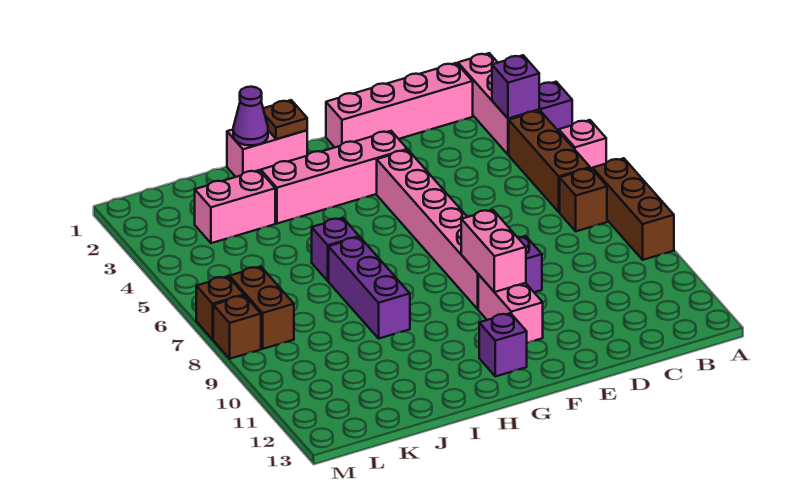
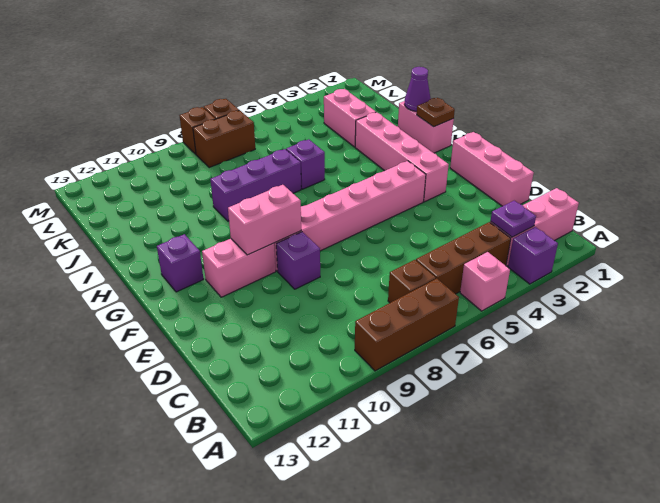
purple brick B3 level 2 -> purple plate B3 level 2
pink brick C1:F1 level 1 -> pink brick D1:F1 level 1

